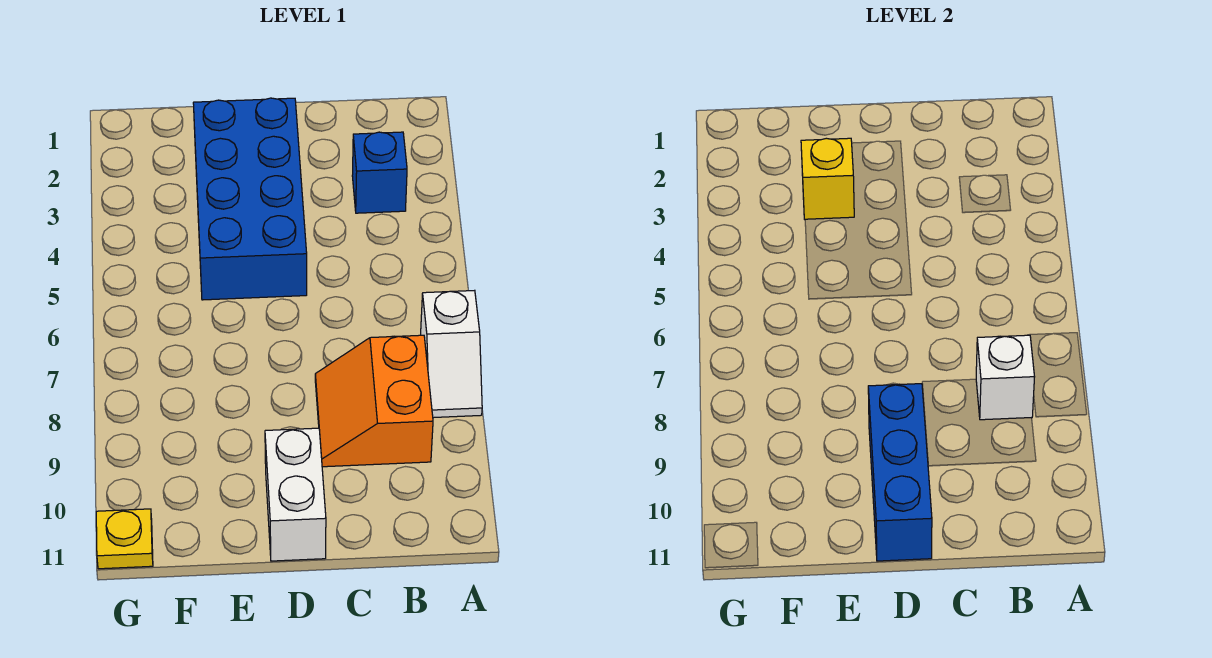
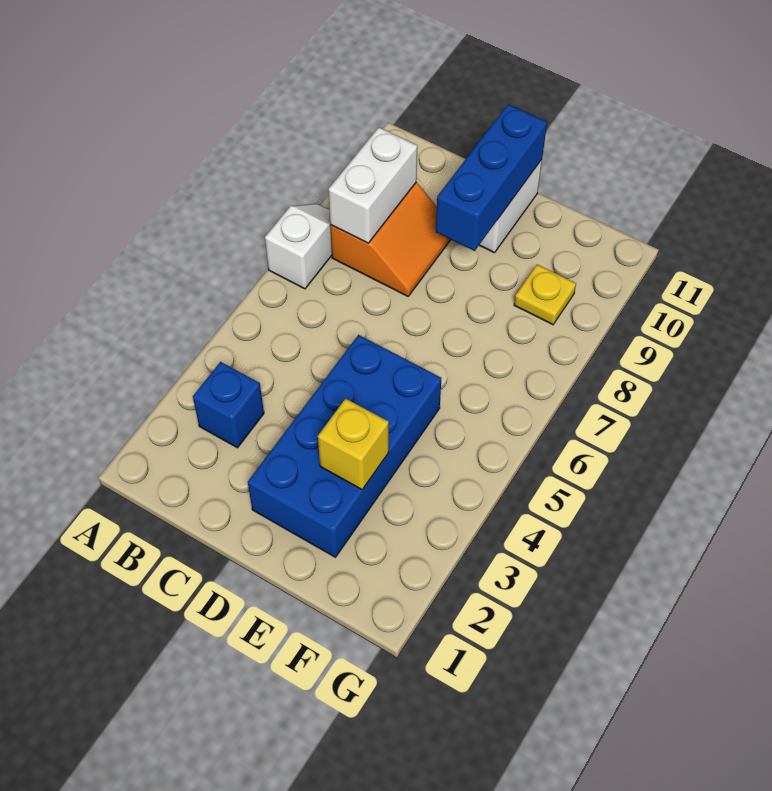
white brick B8 level 2 -> white brick B8:B9 level 2
yellow plate G11 level 1 -> yellow plate F9 level 1

